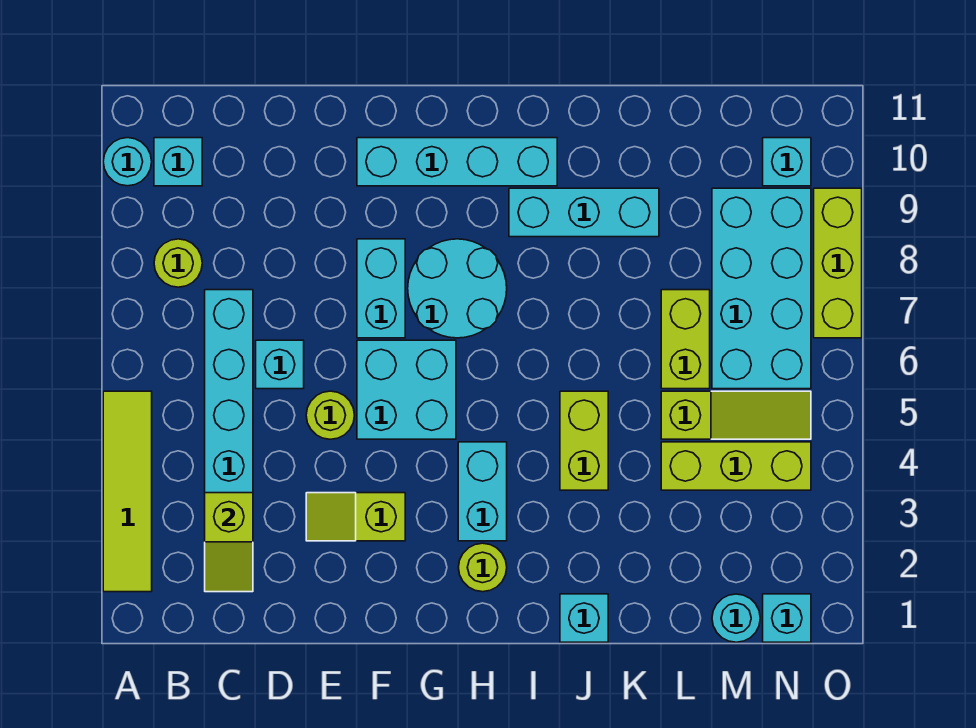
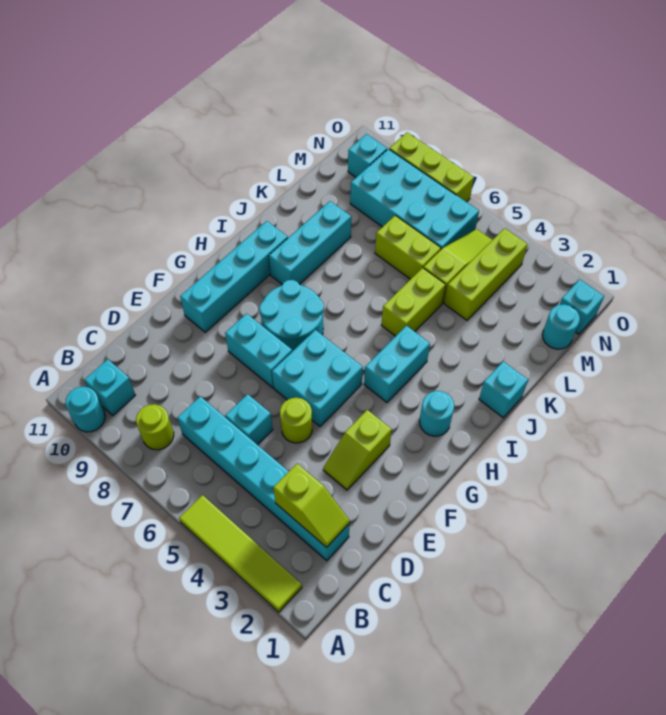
lime round brick H2 level 1 -> cyan round brick H2 level 1
cyan brick H3:H4 level 1 -> cyan brick H4:I4 level 1
lime brick J4:J5 level 1 -> lime brick J5:K5 level 1

